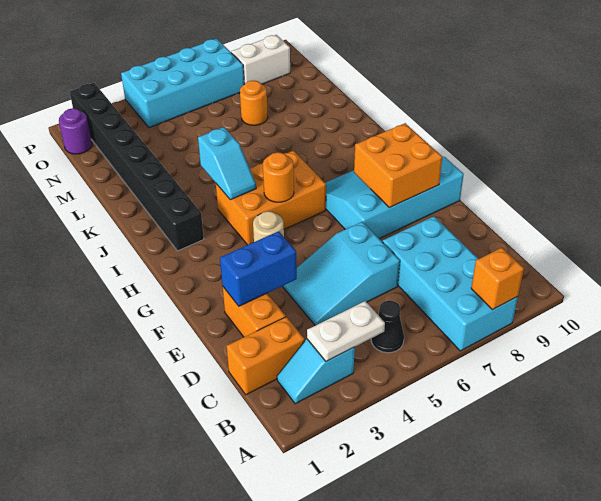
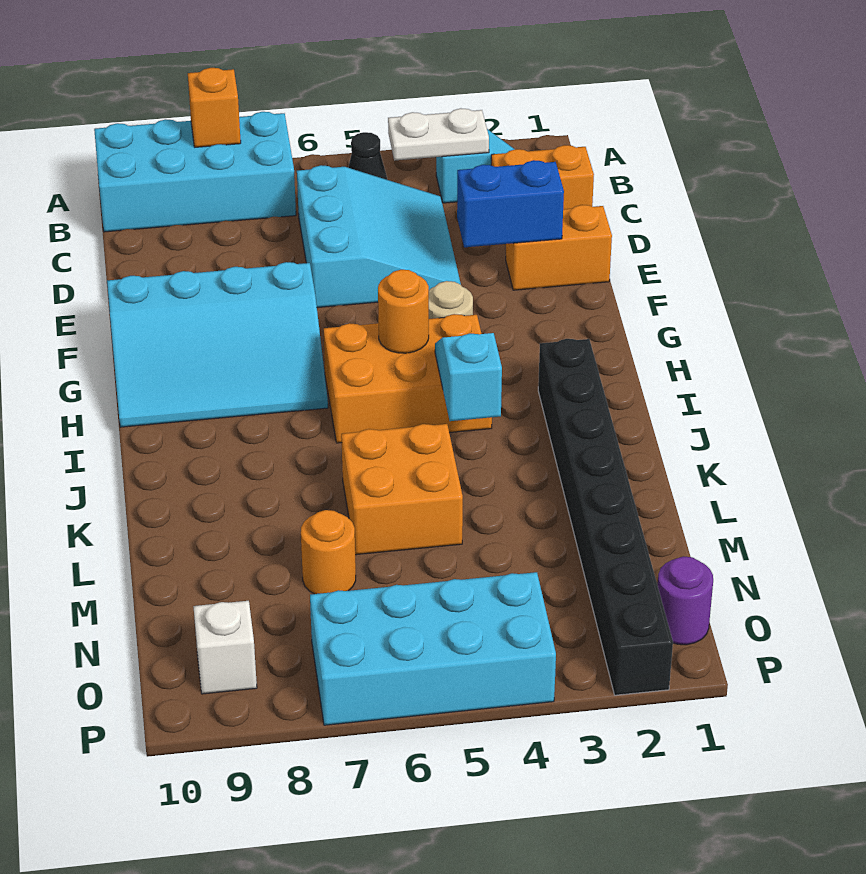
cyan brick A7:D8 level 1 -> cyan brick A7:B10 level 1
orange brick D2:E2 level 1 -> orange brick E1:E2 level 1
cyan slope D4:E6 level 1 top 6 -> cyan slope C4:E6 level 1 top 6
orange brick F8:G9 level 2 -> orange brick K5:L6 level 1
white brick O8:O9 level 1 -> white brick O9 level 1

